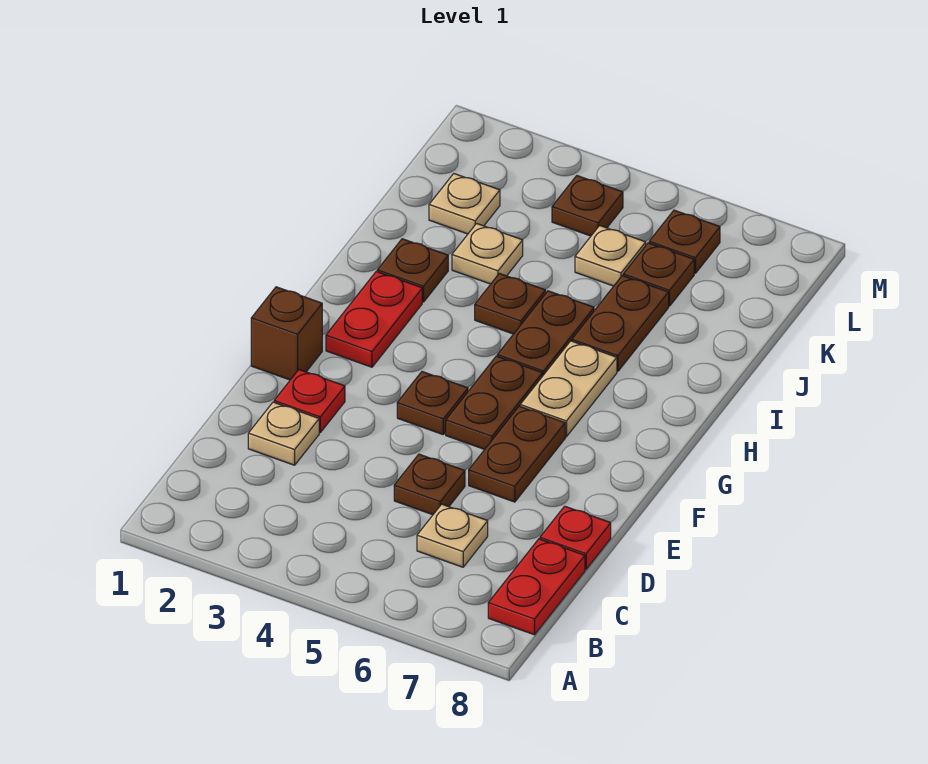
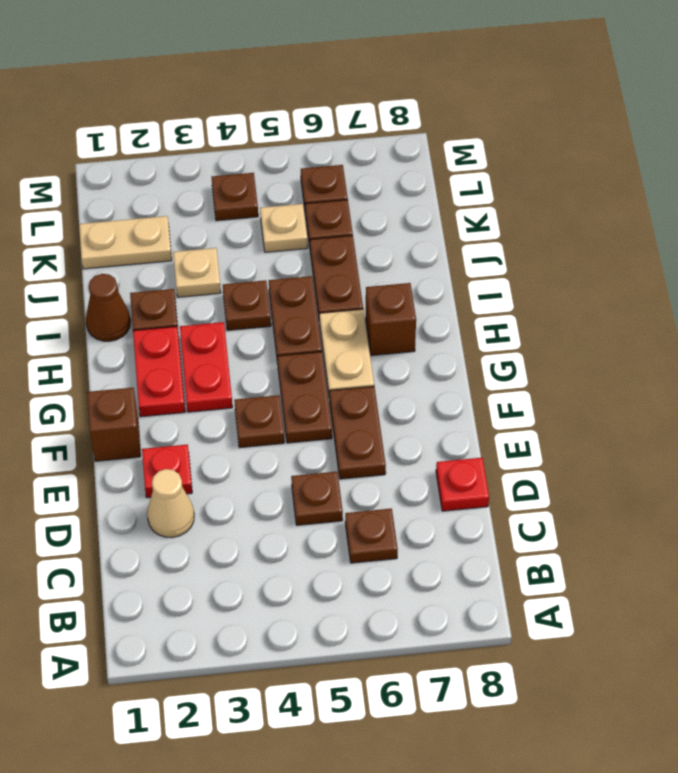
red plate B8:C8 level 1 -> red plate G3:H3 level 1
tan plate C6 level 1 -> brown plate C6 level 1
tan plate D2 level 1 -> tan cone D2 level 1
none -> brown brick H7 level 1
none -> brown cone I1 level 1
tan plate K2 level 1 -> tan plate K1:K2 level 1

